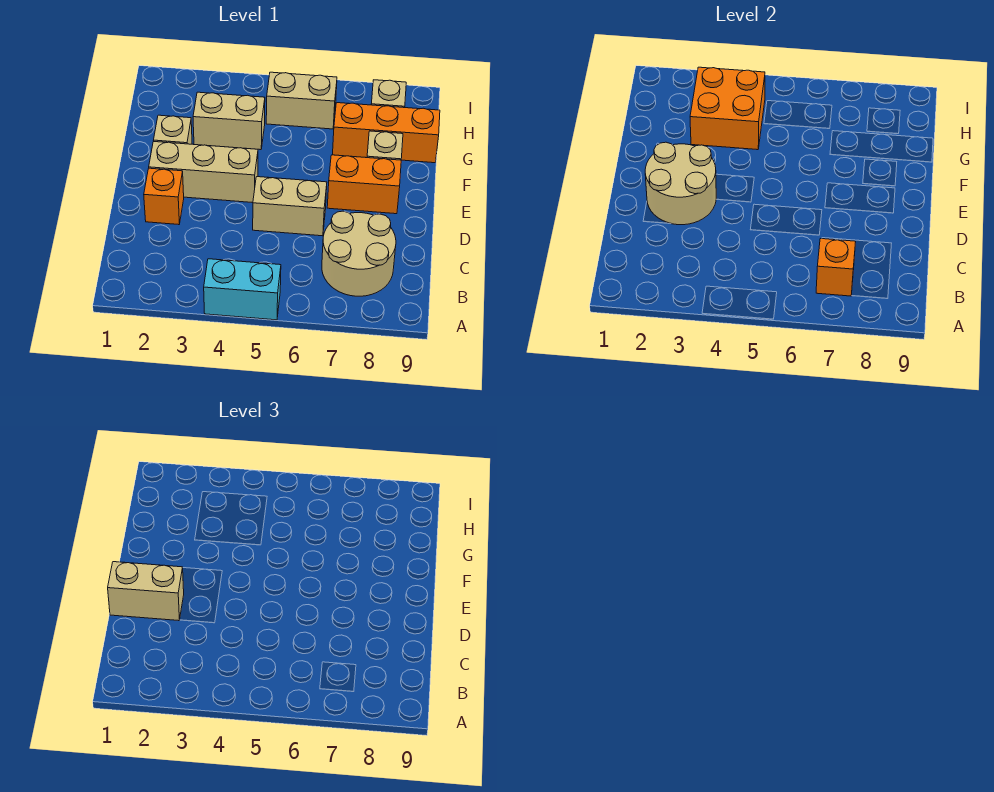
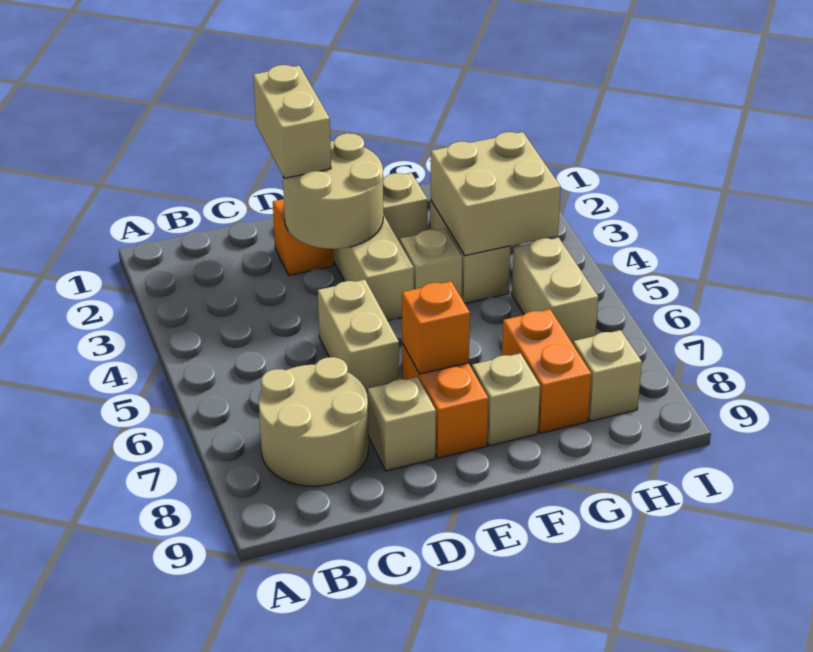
cyan brick A4:A5 level 1 -> none
orange brick B7 level 2 -> orange brick E7 level 2
none -> tan brick D8 level 1
none -> tan brick F4 level 1
orange brick G3:H4 level 2 -> tan brick G3:H4 level 2
orange brick G7:G9 level 1 -> orange brick G7:G8 level 1

